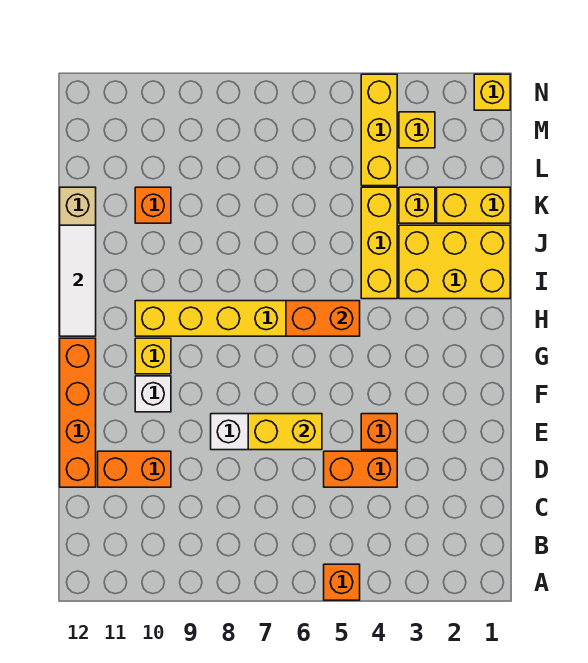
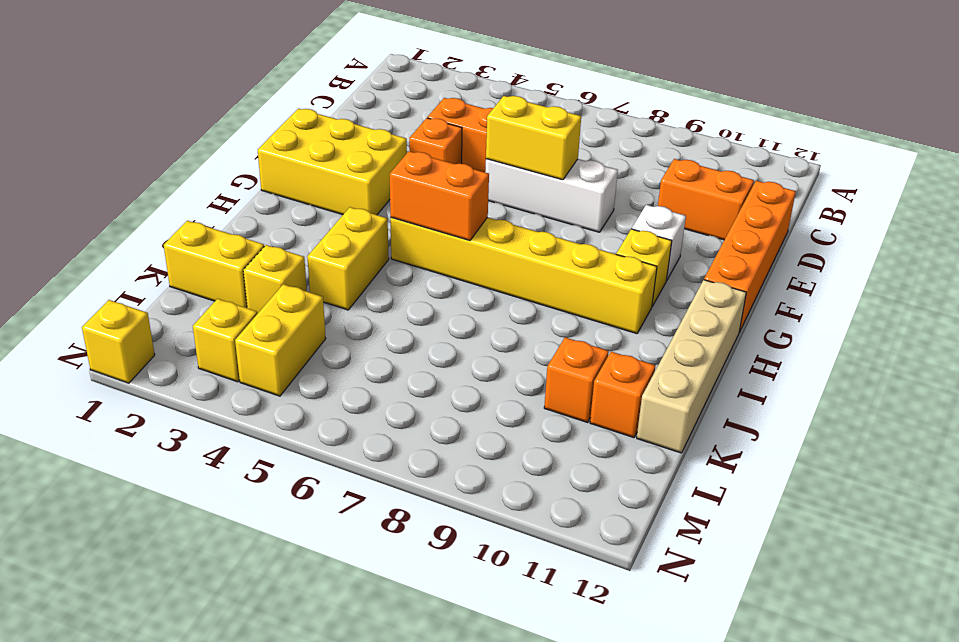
orange brick A5 level 1 -> orange brick K11 level 1
white tile H12:J12 level 2 -> none
yellow brick I1:J3 level 1 -> yellow brick F1:G3 level 1
yellow brick I4:K4 level 1 -> yellow brick I4:J4 level 1
yellow brick L4:N4 level 1 -> yellow brick L4:M4 level 1

